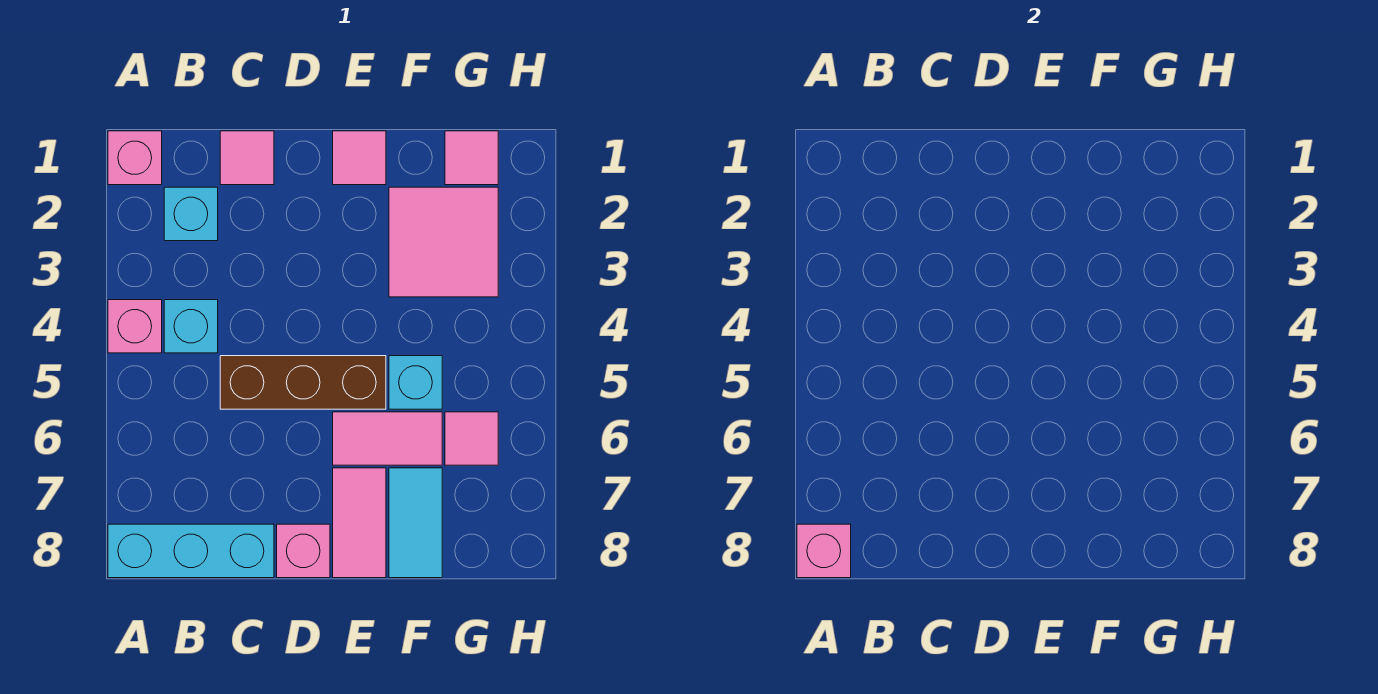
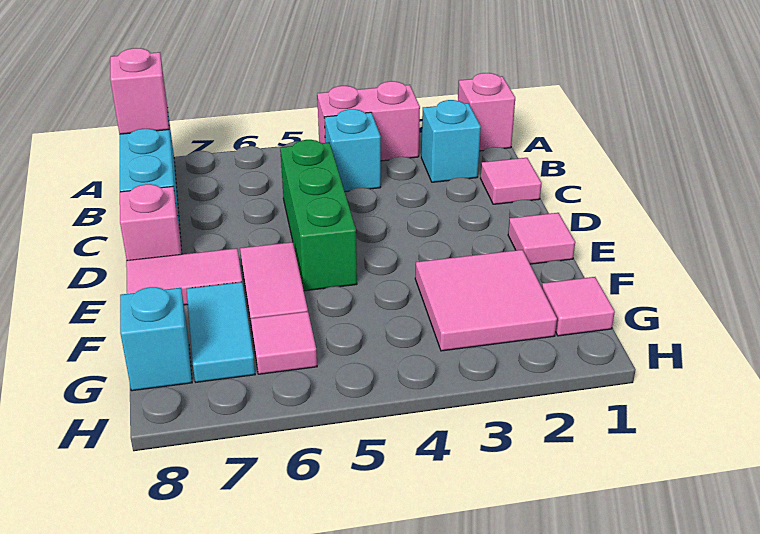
pink brick A4 level 1 -> pink brick A3:A4 level 1
brown brick C5:E5 level 1 -> green brick C5:E5 level 1
cyan brick F5 level 1 -> cyan brick G8 level 1
cyan tile F7:F8 level 1 -> cyan tile F7:G7 level 1

